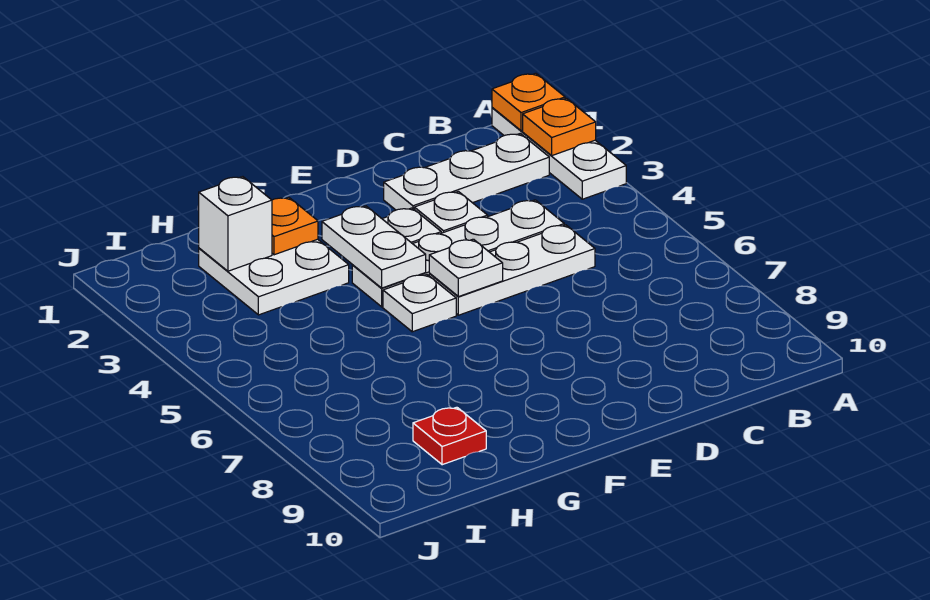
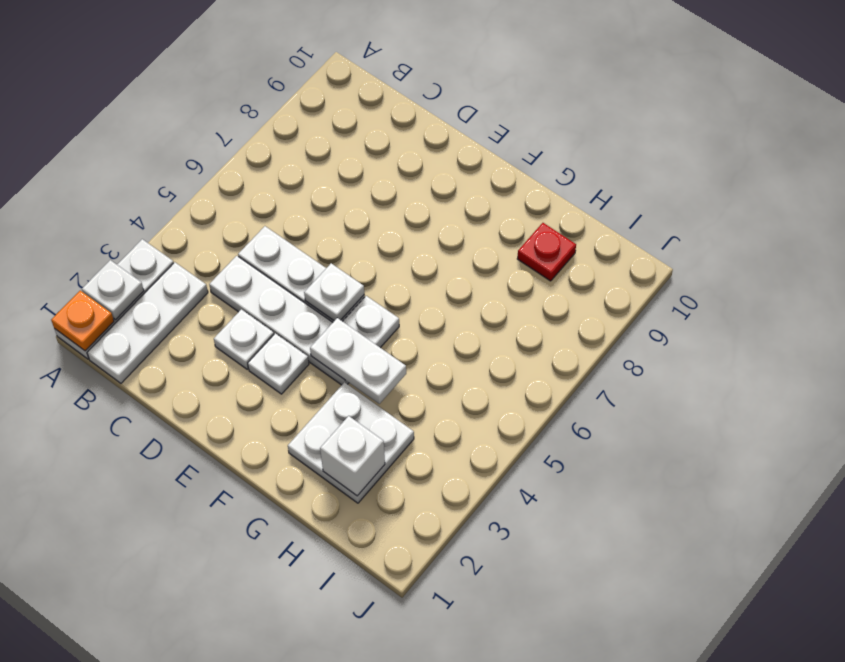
orange plate A2 level 2 -> white plate A2 level 2
white plate B2:D2 level 1 -> white plate B1:B3 level 1
white plate F3:F4 level 2 -> white plate F4:G4 level 2
orange plate G2 level 2 -> none

